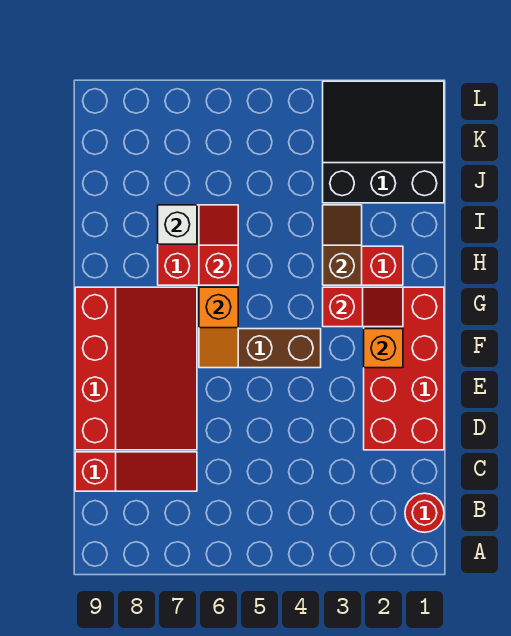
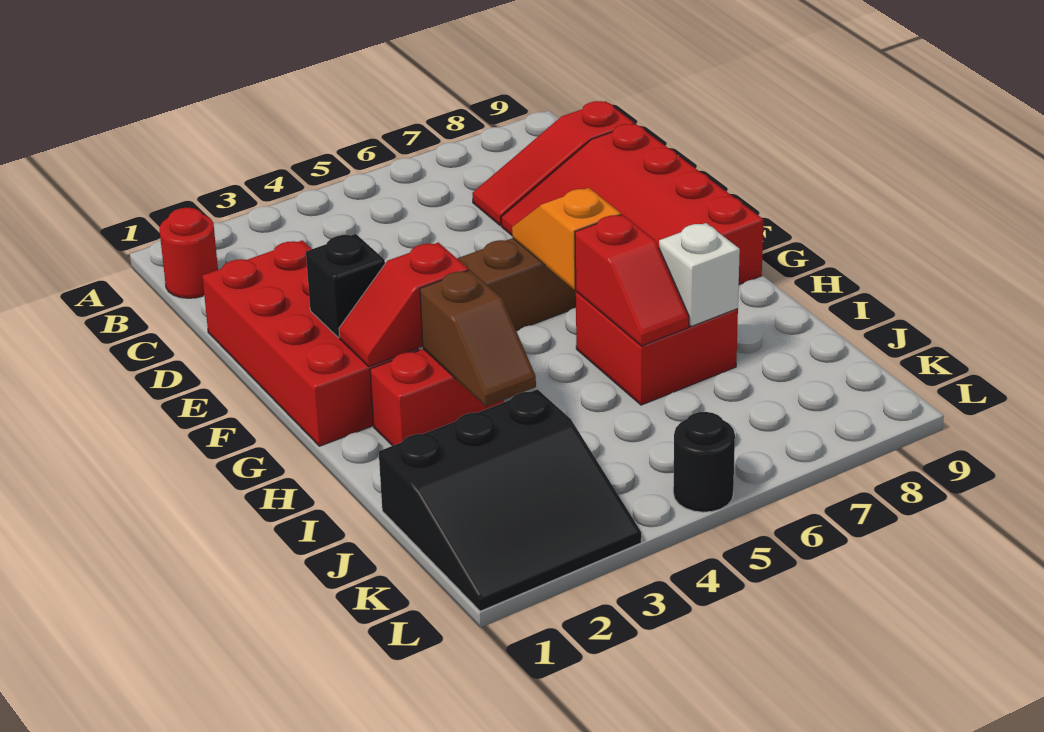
orange brick F2 level 2 -> black brick F2 level 2
none -> black round brick L5 level 1

